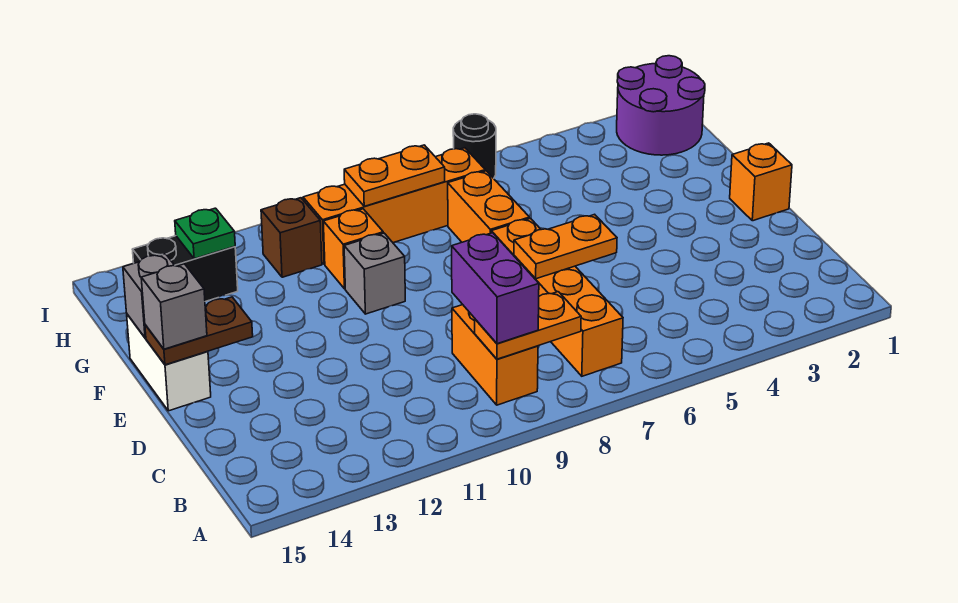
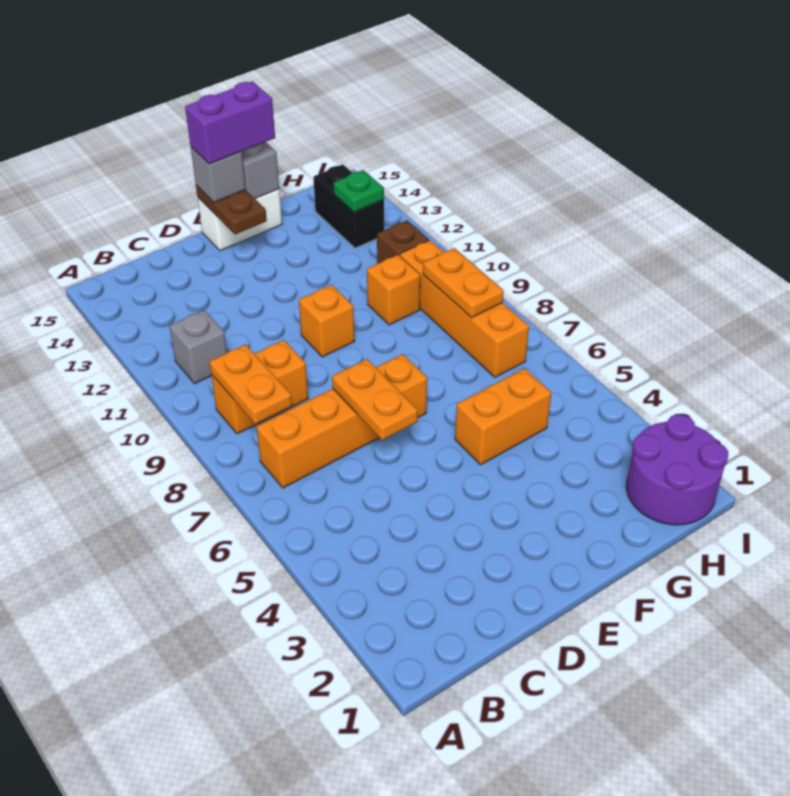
purple brick B9:C9 level 3 -> purple brick E15:F15 level 4
orange brick E1 level 1 -> orange brick E10 level 1
orange brick F7:G7 level 1 -> orange brick F5:G5 level 1
grey brick F10 level 1 -> grey brick B11 level 1
black round brick I6 level 1 -> none

